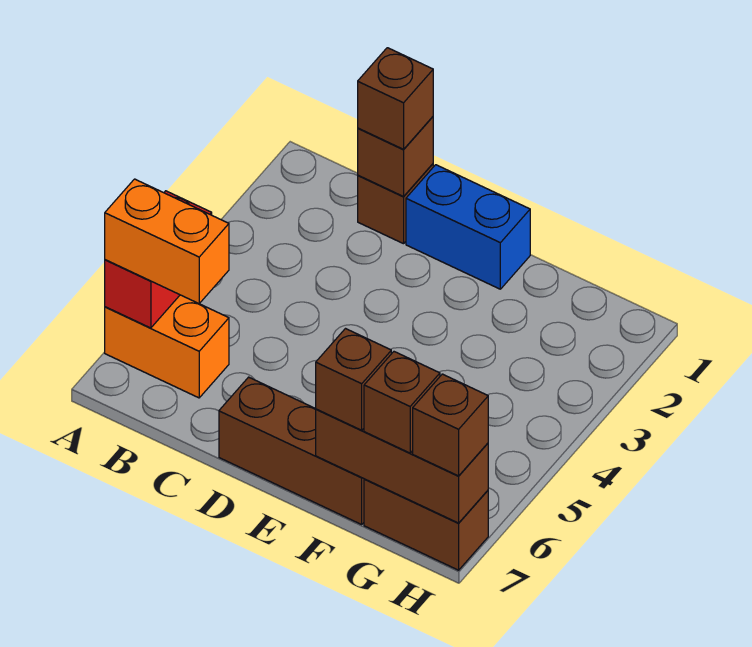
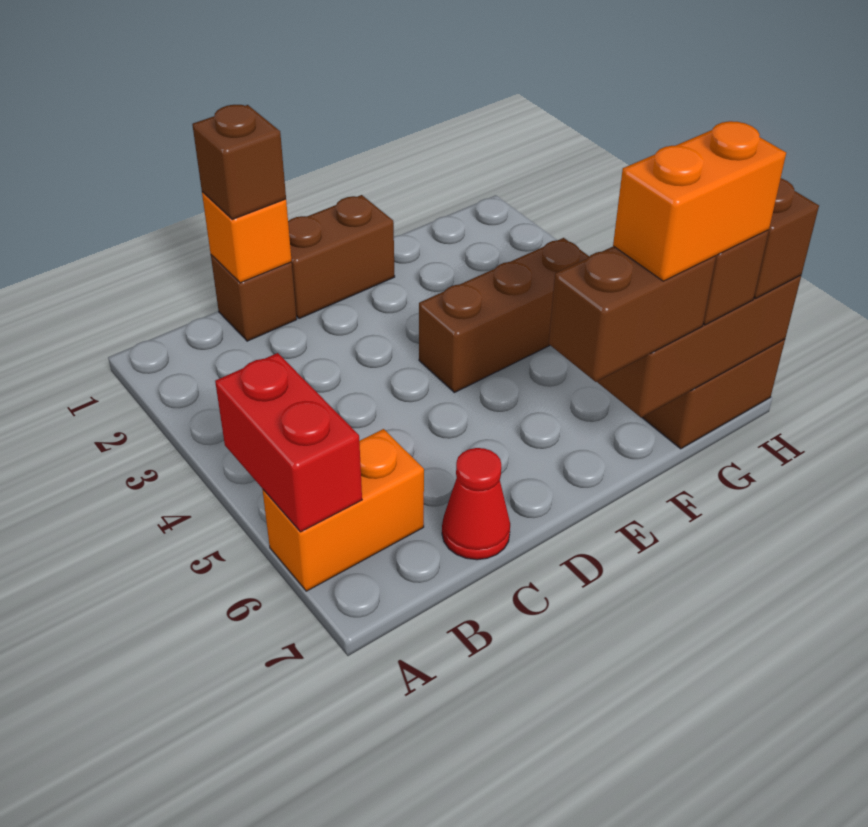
orange brick A6:B6 level 3 -> orange brick F7:G7 level 4
brown brick C1 level 2 -> orange brick C1 level 2
none -> red cone C7 level 1
blue brick D1:E1 level 1 -> brown brick D1:E1 level 1
brown brick D7:F7 level 1 -> brown brick E4:G4 level 1
brown brick F7 level 3 -> brown brick E7:F7 level 3

